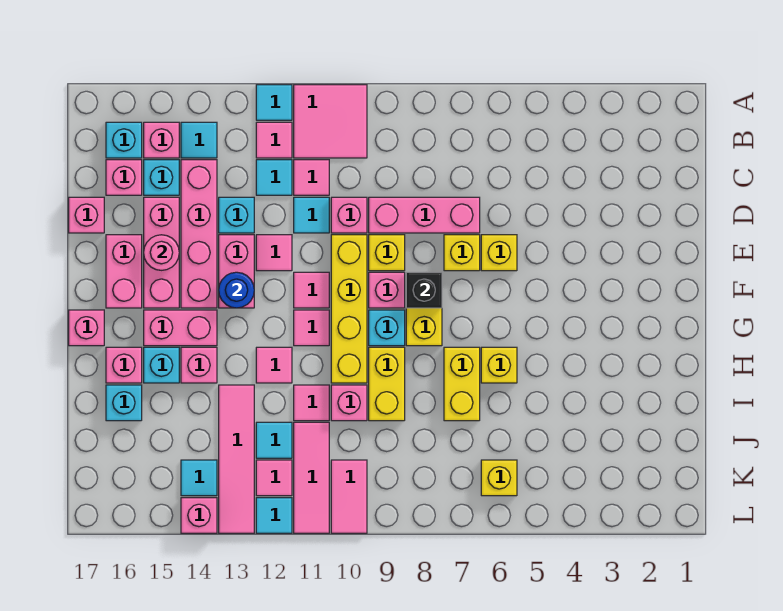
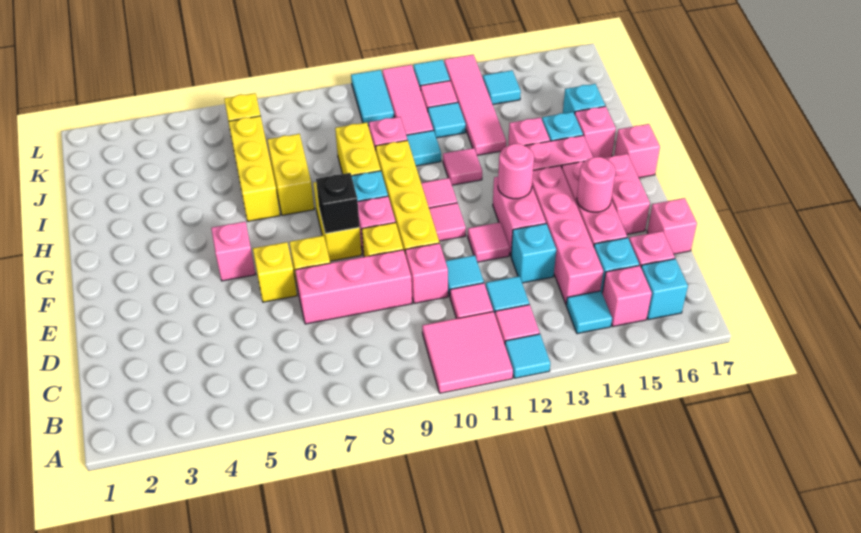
blue round brick F13 level 2 -> pink round brick F13 level 2
yellow brick H6 level 1 -> yellow brick H6:J6 level 1
pink tile I11 level 1 -> cyan tile I11 level 1
pink tile K10:L10 level 1 -> cyan tile K10:L10 level 1
pink brick L14 level 1 -> pink brick F5 level 1

